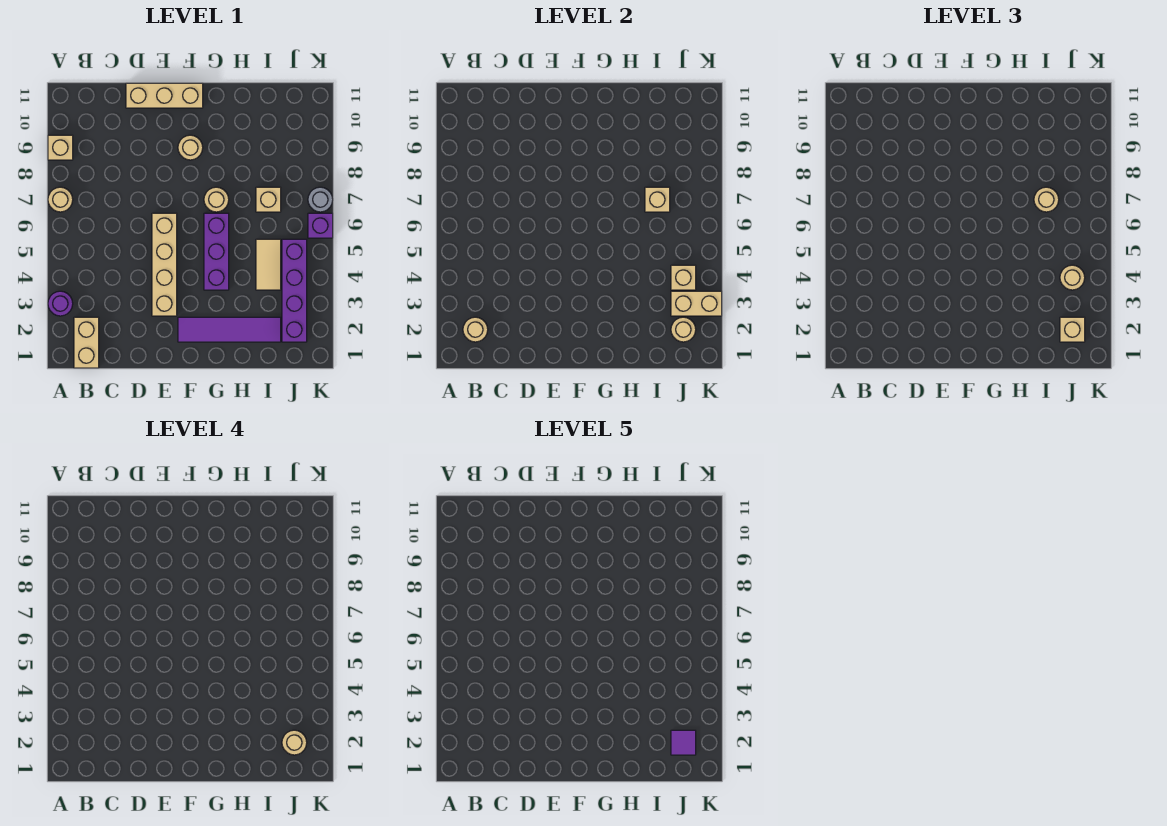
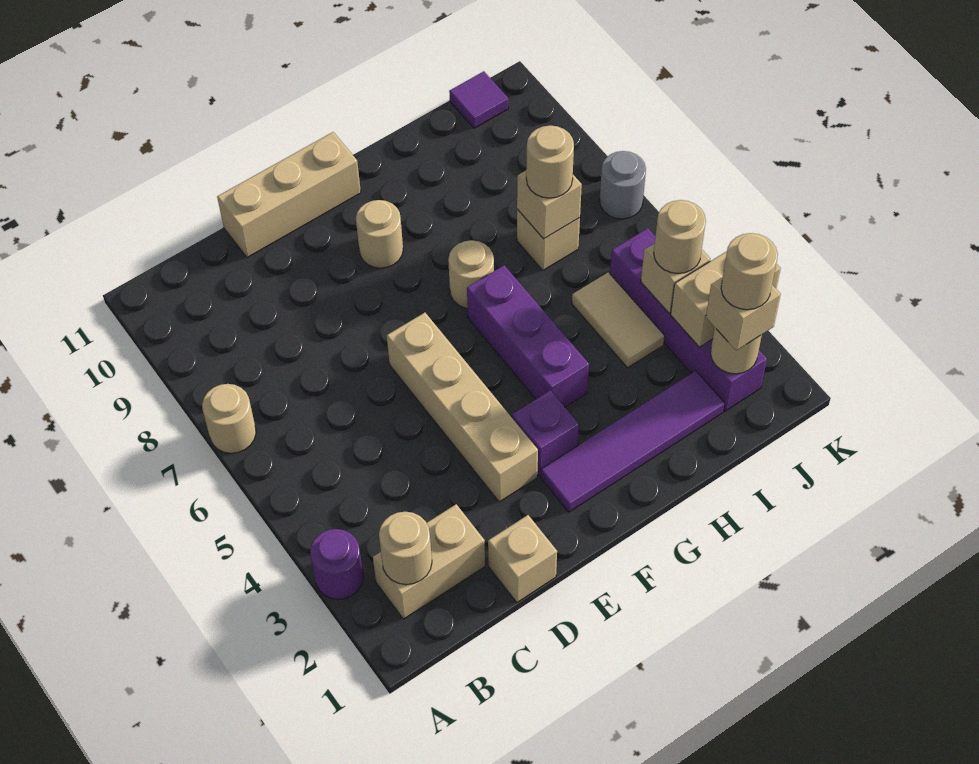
tan brick A9 level 1 -> tan brick D1 level 1
tan brick B1:B2 level 1 -> tan brick B2:C2 level 1
purple tile J2 level 5 -> purple tile J11 level 1
purple brick K6 level 1 -> purple brick F3 level 1

